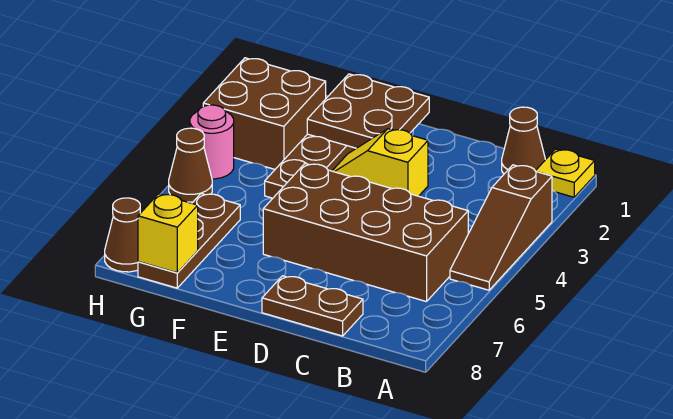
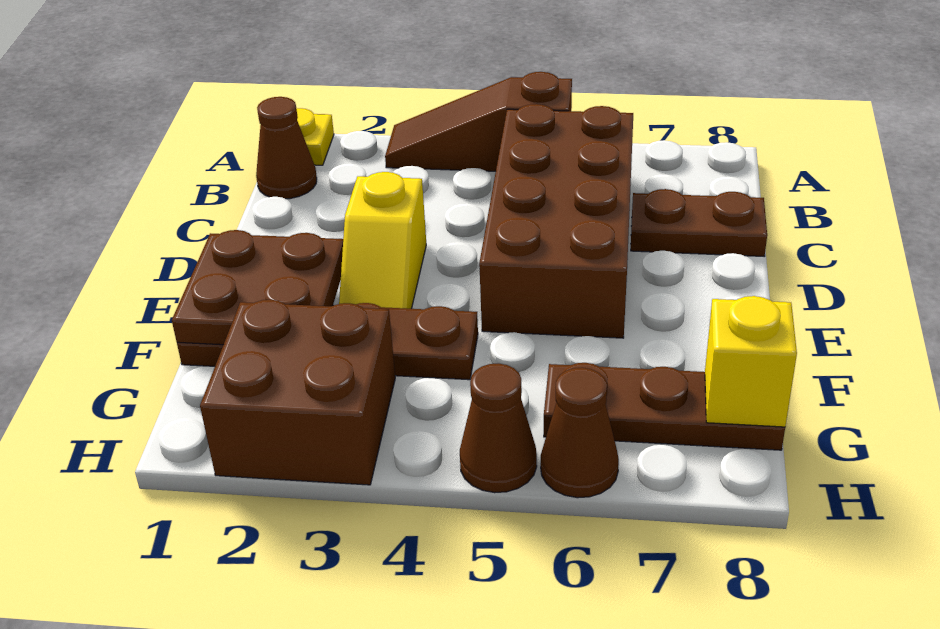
brown slope A3:A5 level 1 top 3 -> brown slope A3:A5 level 1 top 5
brown plate C8:D8 level 1 -> brown plate C7:C8 level 1
pink round brick H4 level 1 -> none
brown cone H8 level 1 -> brown cone H6 level 1

